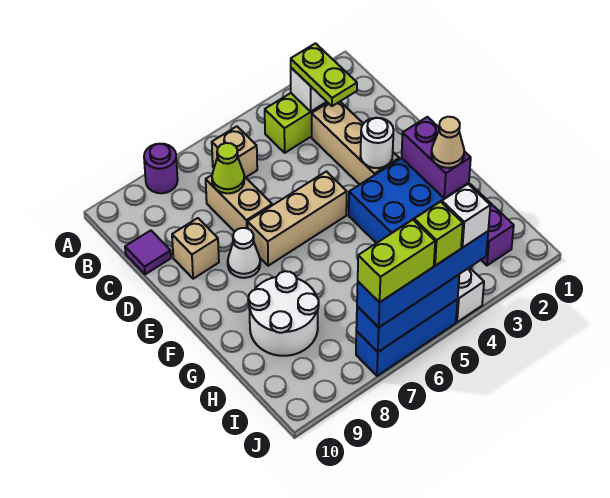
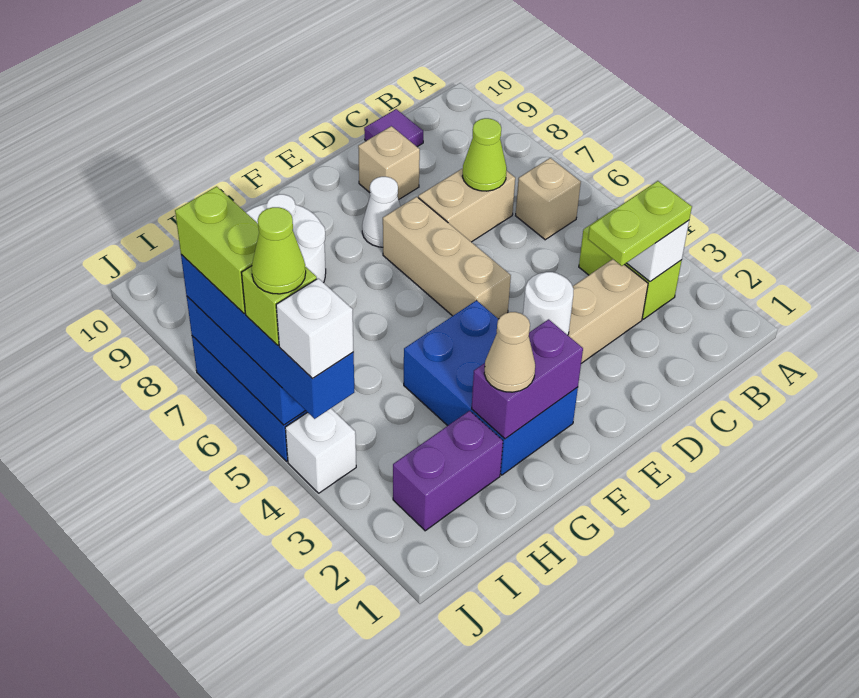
purple round brick A8 level 1 -> none
none -> lime cone J5 level 5

